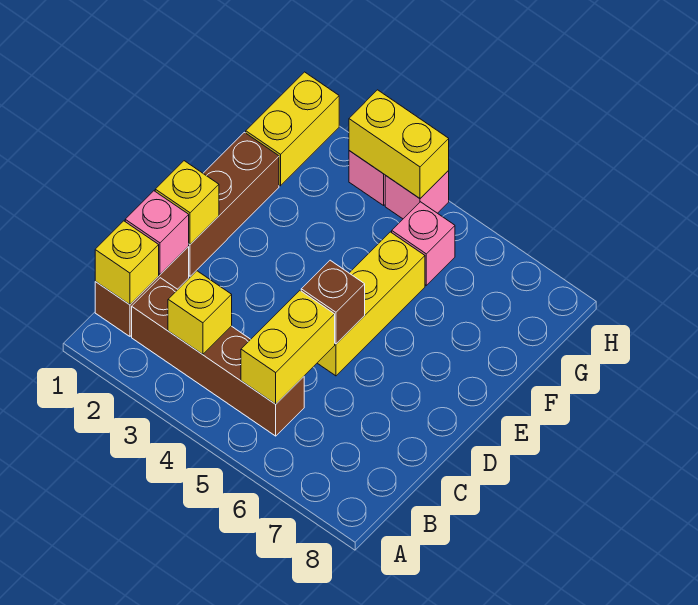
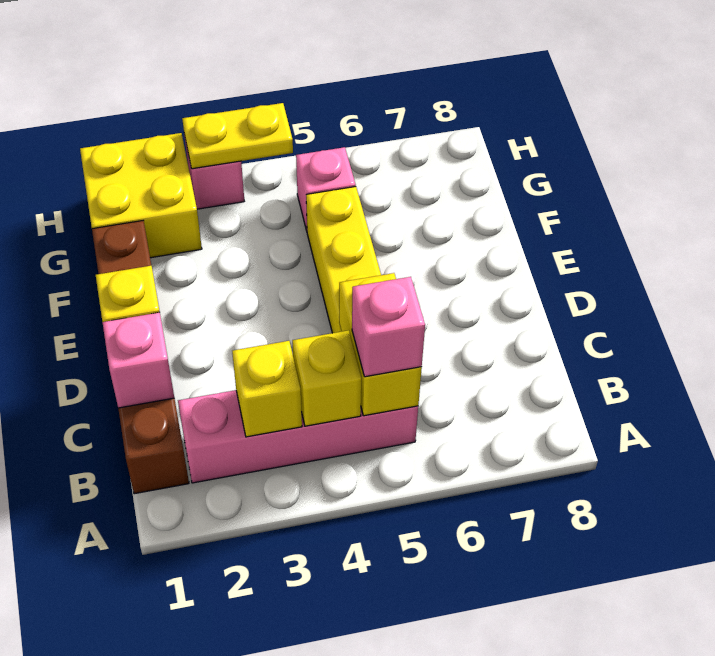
yellow brick B1 level 2 -> yellow brick B4 level 2
brown brick B2:B5 level 1 -> pink brick B2:B5 level 1
brown brick D5 level 2 -> none
yellow brick G1:H1 level 1 -> yellow brick G1:H2 level 1
yellow brick H3:H4 level 2 -> yellow plate H3:H4 level 2
pink brick H4 level 1 -> pink brick B5 level 3

